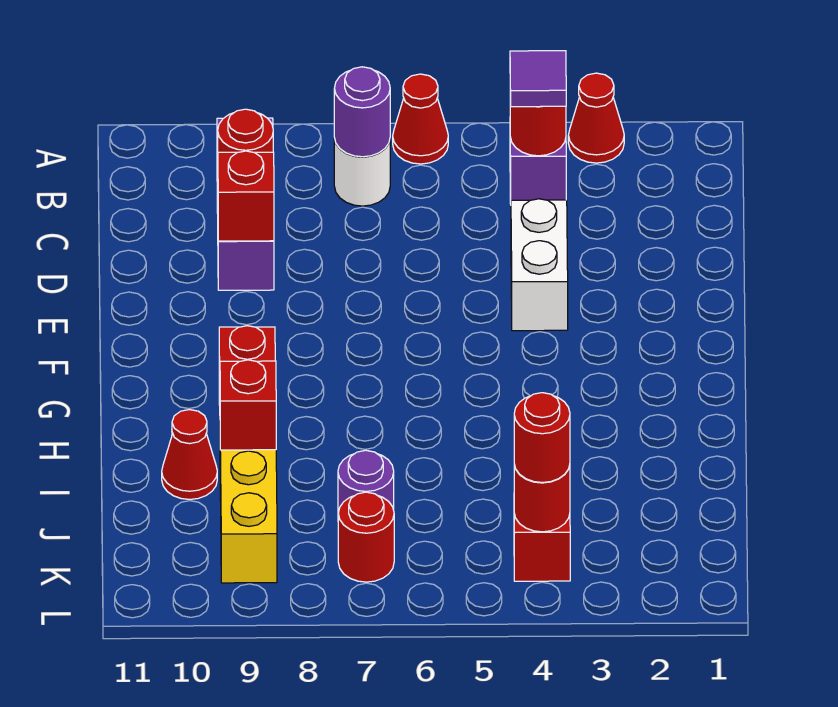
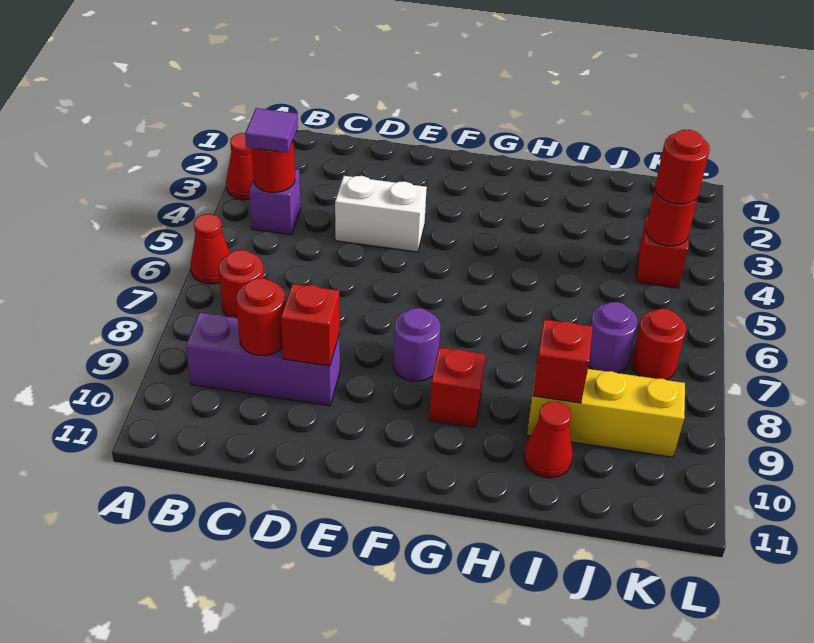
white round brick B7 level 1 -> red round brick B7 level 1
purple round brick B7 level 2 -> purple round brick F8 level 1

